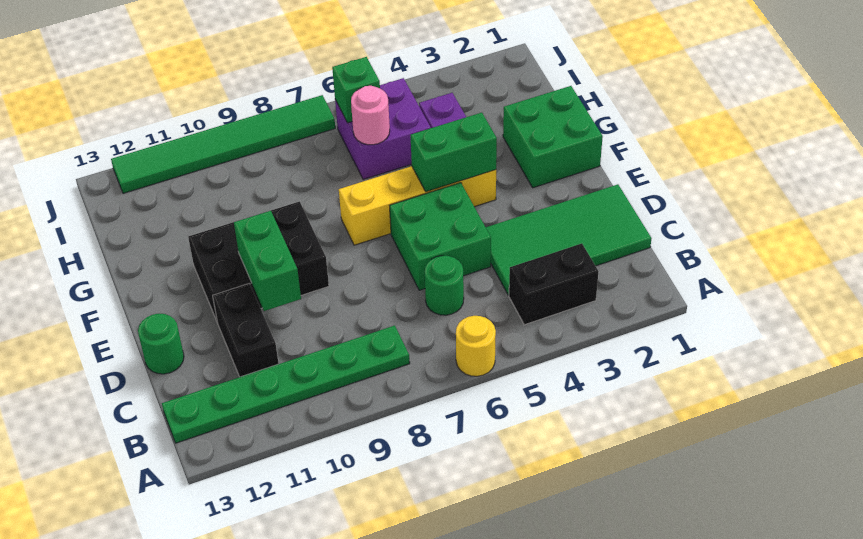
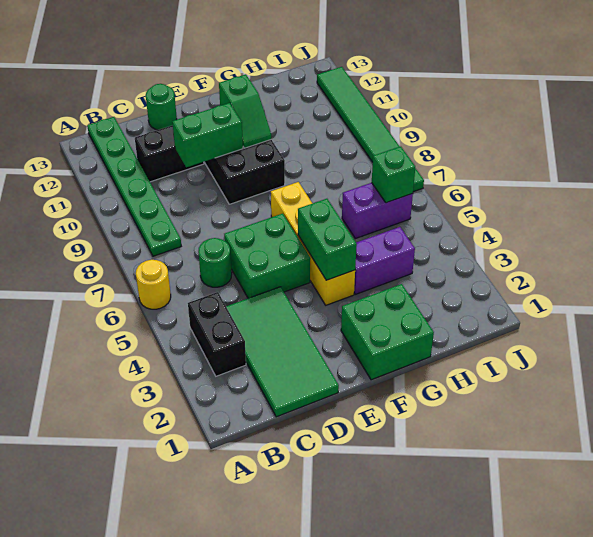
none -> green slope F10:F11 level 2 top 11
purple brick H5:I6 level 1 -> purple brick H6:I6 level 1
pink round brick H6 level 2 -> none

